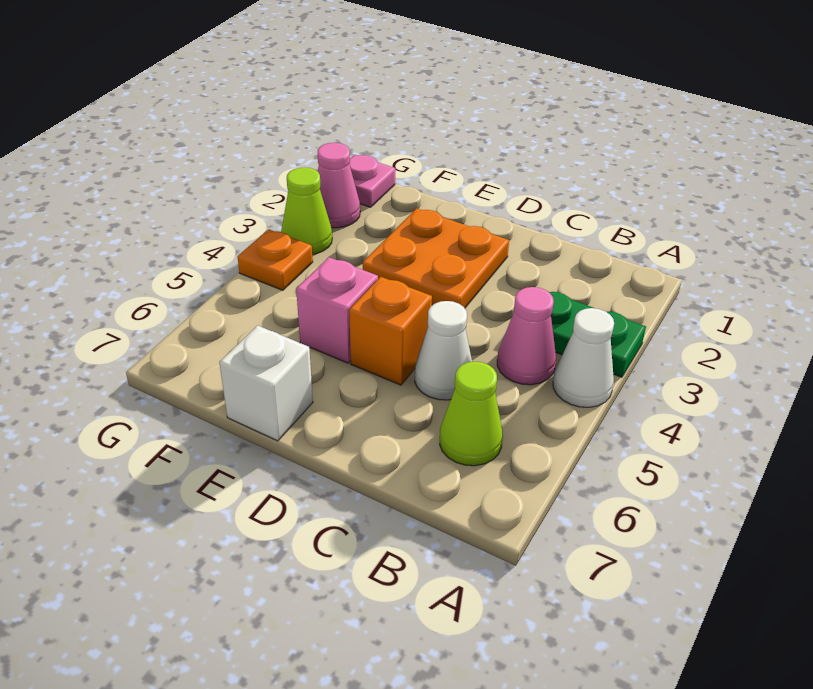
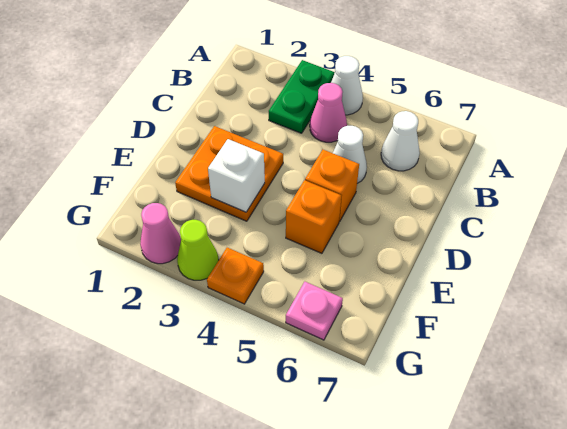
lime cone B6 level 1 -> white cone B6 level 1
pink brick E5 level 1 -> orange brick E5 level 1
white brick E7 level 1 -> white brick E3 level 2
pink plate G1 level 1 -> pink plate G6 level 1

